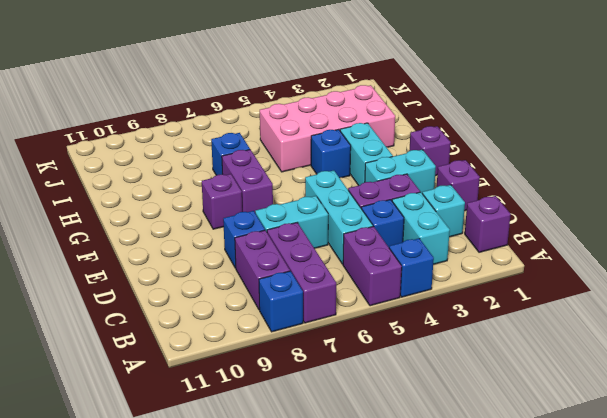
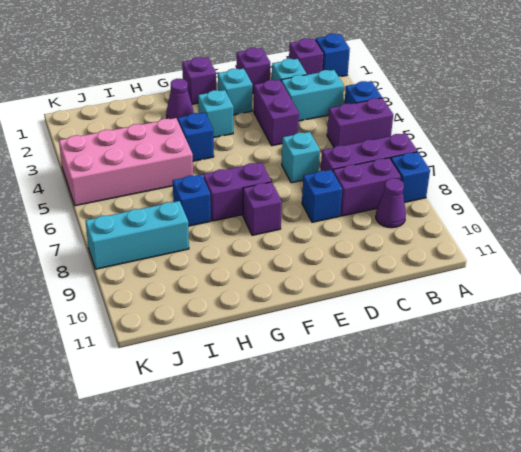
none -> purple cone B9 level 1
blue brick C4 level 1 -> blue brick A1 level 1
cyan brick C5:E5 level 1 -> cyan brick I8:K8 level 1
cyan brick D6:D7 level 1 -> cyan brick D6 level 1
cyan brick E2:E3 level 1 -> cyan brick E2 level 1
cyan brick F3:G3 level 1 -> cyan brick F3 level 1
none -> purple cone G2 level 1
pink brick H2:I5 level 1 -> pink brick H4:K5 level 1

